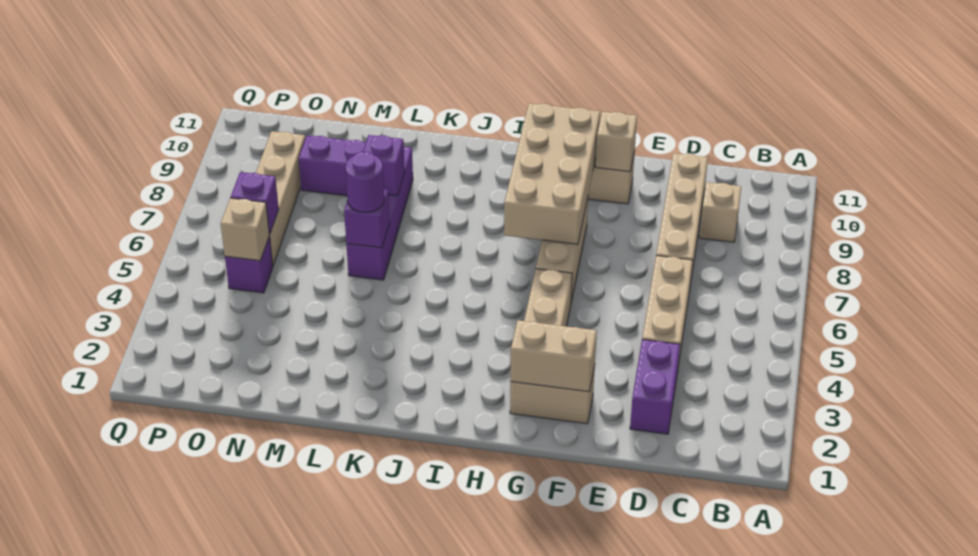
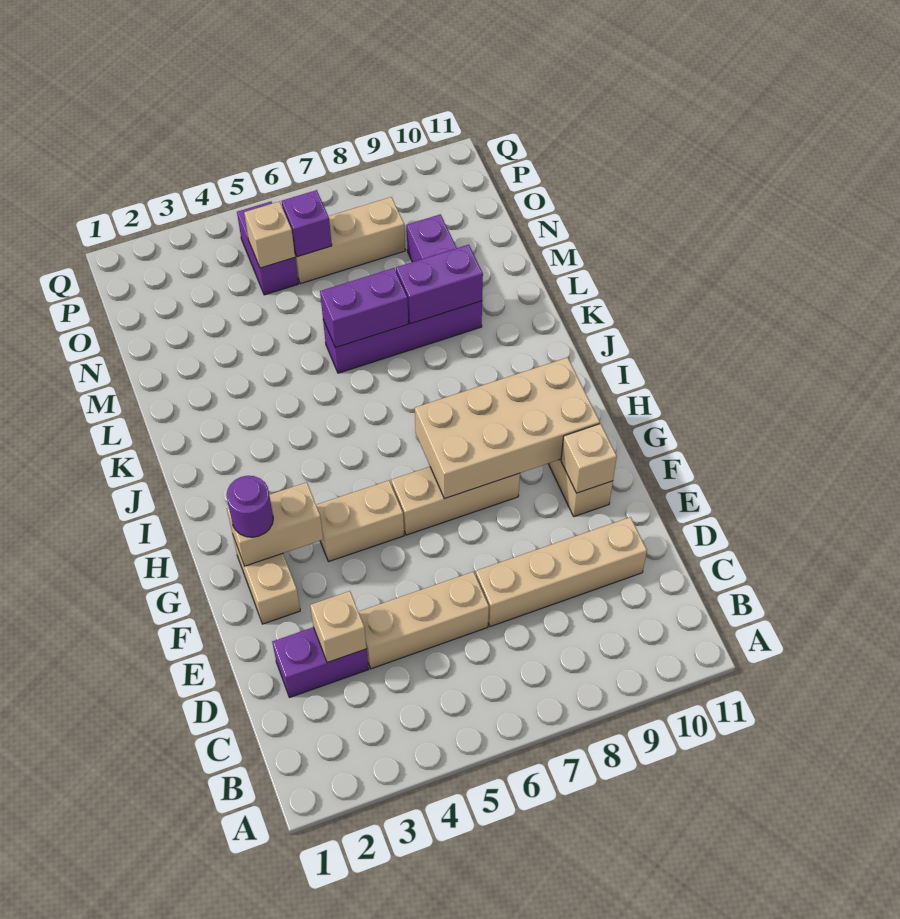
tan brick C9 level 1 -> tan brick D3 level 2
tan brick F2:G2 level 2 -> tan brick G2:G3 level 2
purple brick L6 level 2 -> purple brick L6:L7 level 2
purple round brick L6 level 3 -> purple round brick G2 level 3
purple brick L8 level 2 -> purple brick L8:L9 level 2
purple brick O5 level 1 -> purple brick O5:P5 level 1
tan brick O6:O9 level 1 -> tan brick O6:O8 level 1

